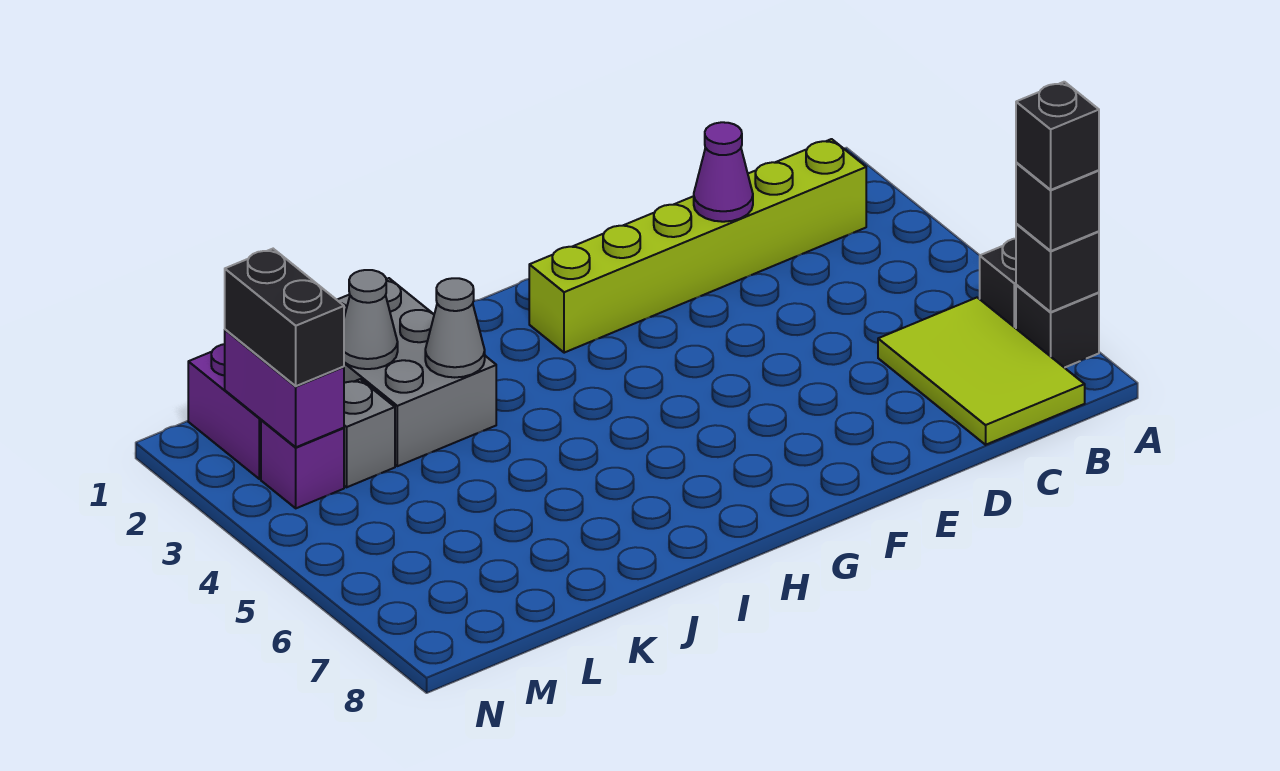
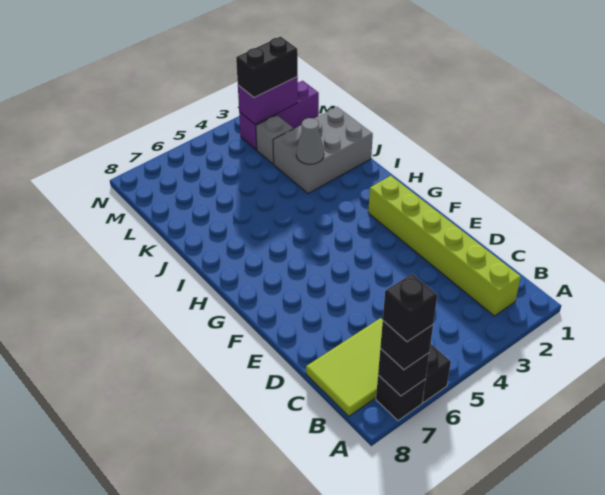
purple cone D2 level 2 -> none
grey cone K2 level 2 -> none

